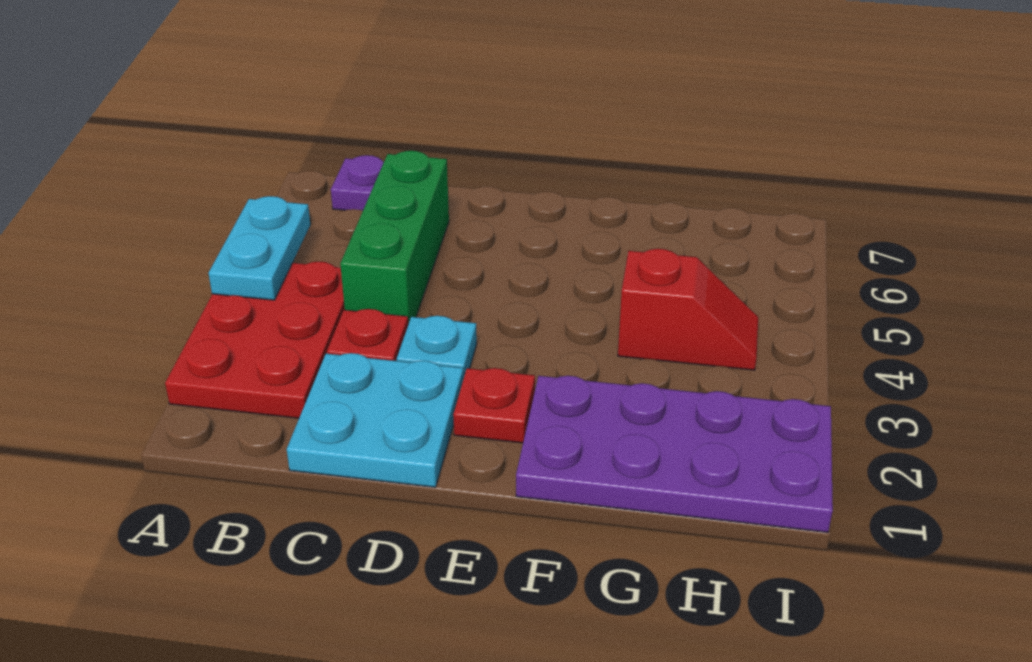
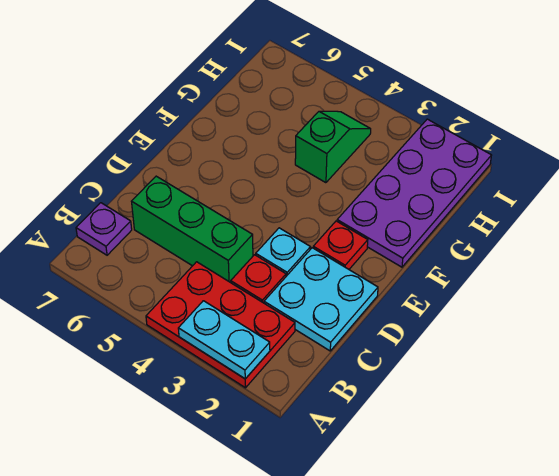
cyan plate A4:A5 level 2 -> cyan plate A2:A3 level 2
red slope G4:H4 level 1 top G -> green slope G4:H4 level 1 top G

